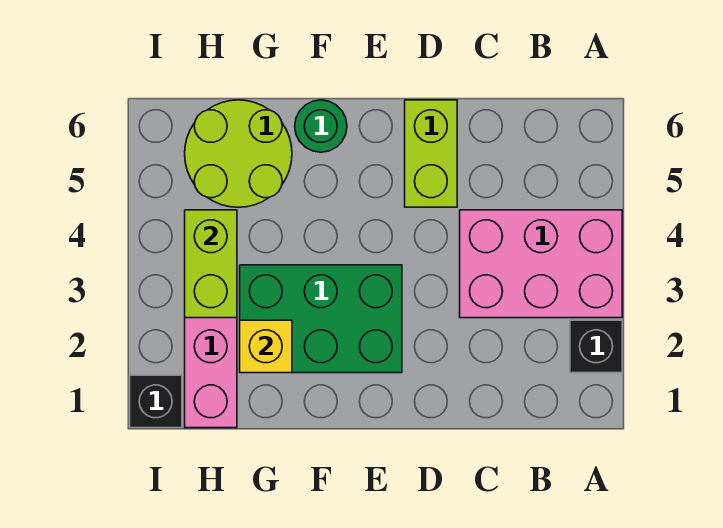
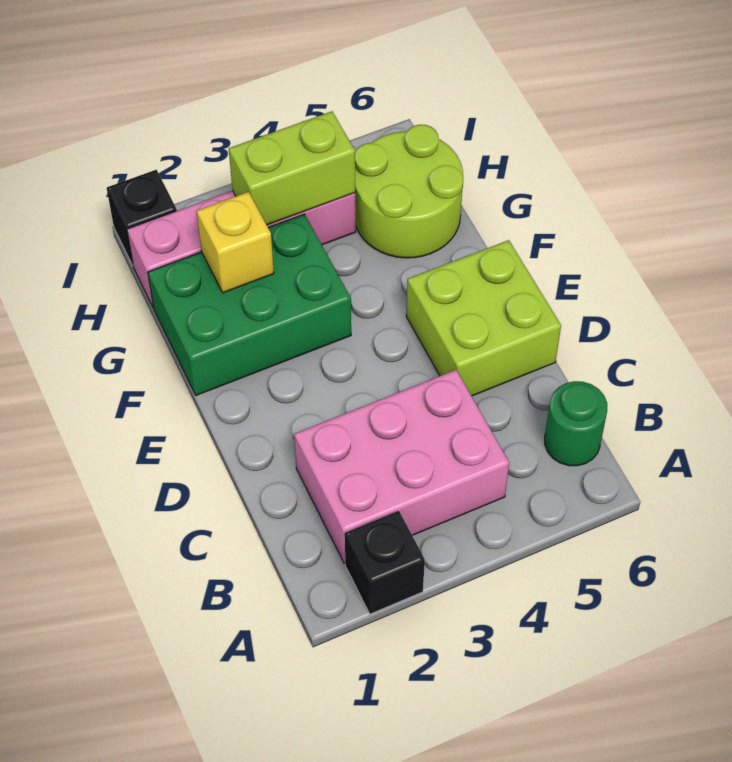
pink brick A3:C4 level 1 -> pink brick B2:C4 level 1
lime brick D5:D6 level 1 -> lime brick D5:E6 level 1
green brick E2:G3 level 1 -> green brick F1:G3 level 1
green round brick F6 level 1 -> green round brick B6 level 1

